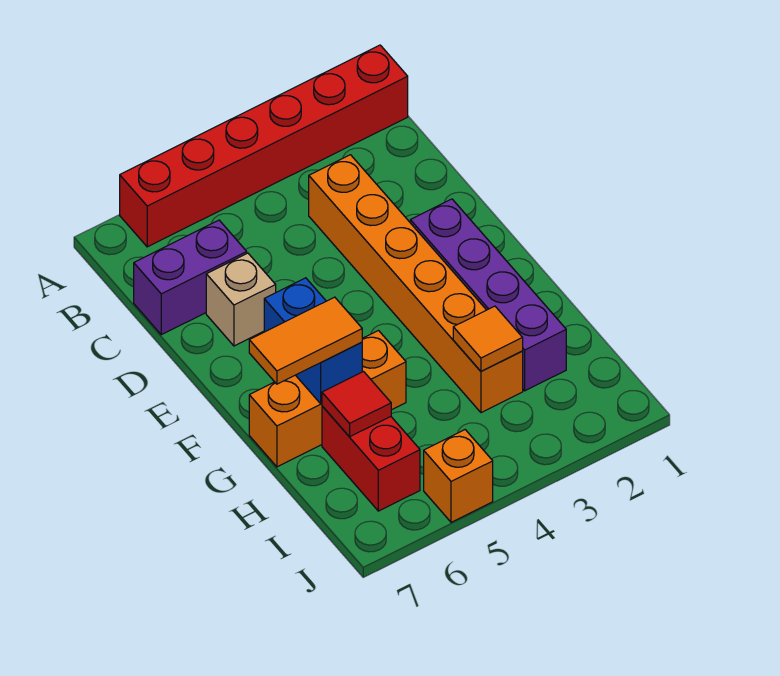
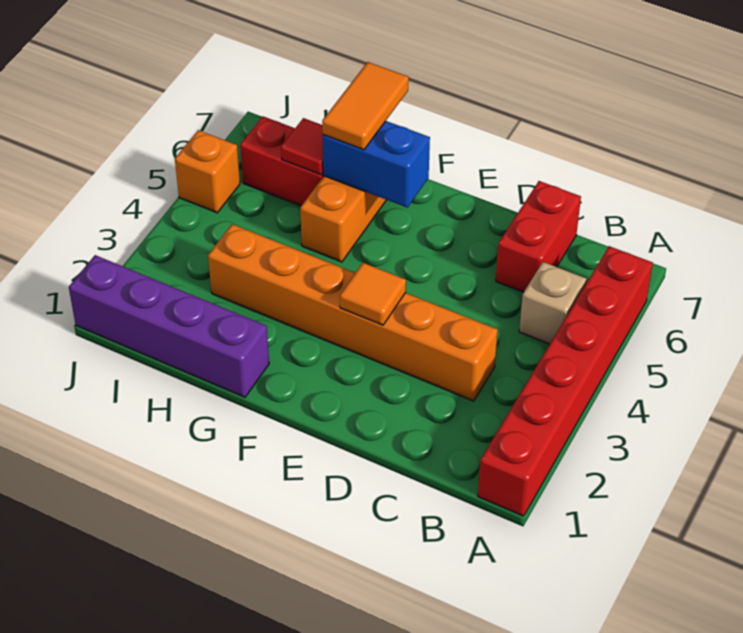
purple brick C6:C7 level 1 -> red brick C6:C7 level 1
tan brick D6 level 1 -> tan brick B5 level 1
purple brick E2:H2 level 1 -> purple brick G1:J1 level 1
orange tile H3 level 2 -> orange tile E3 level 2

